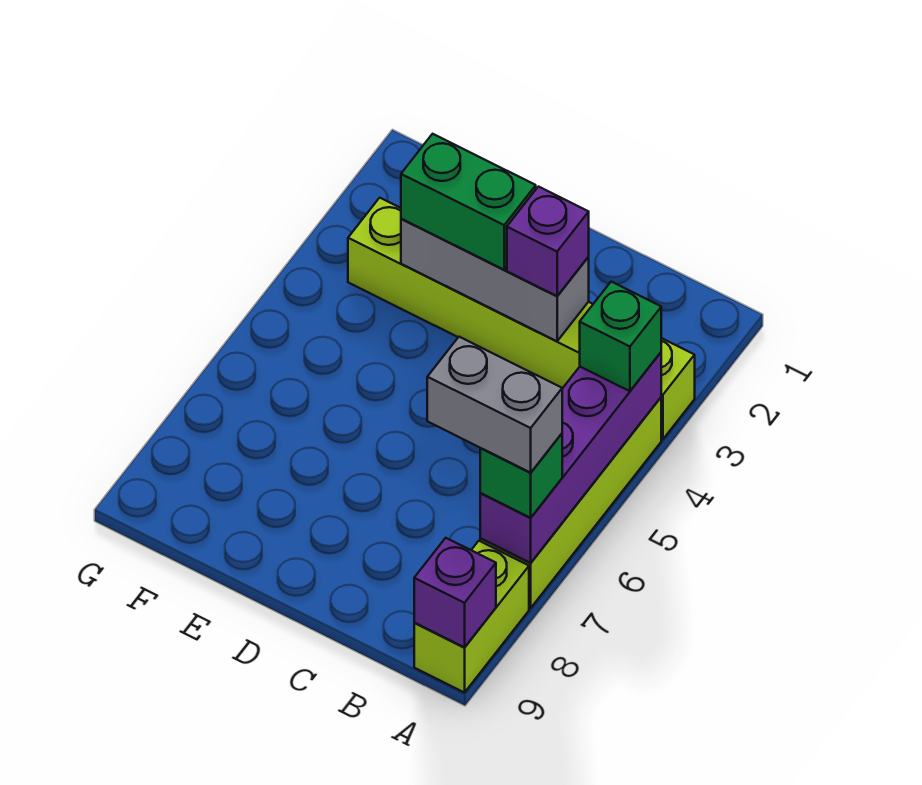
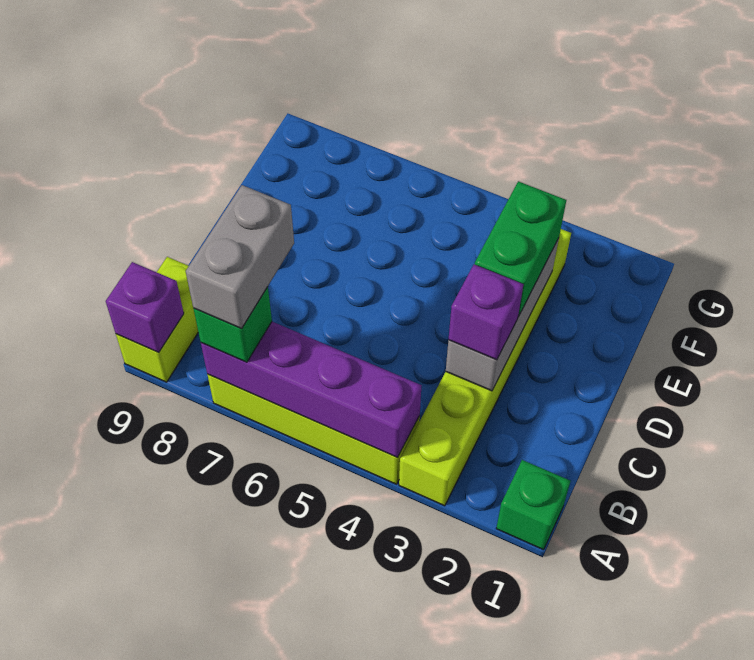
green brick A4 level 3 -> green brick A1 level 1
lime brick A8:A9 level 1 -> lime brick A9:B9 level 1

